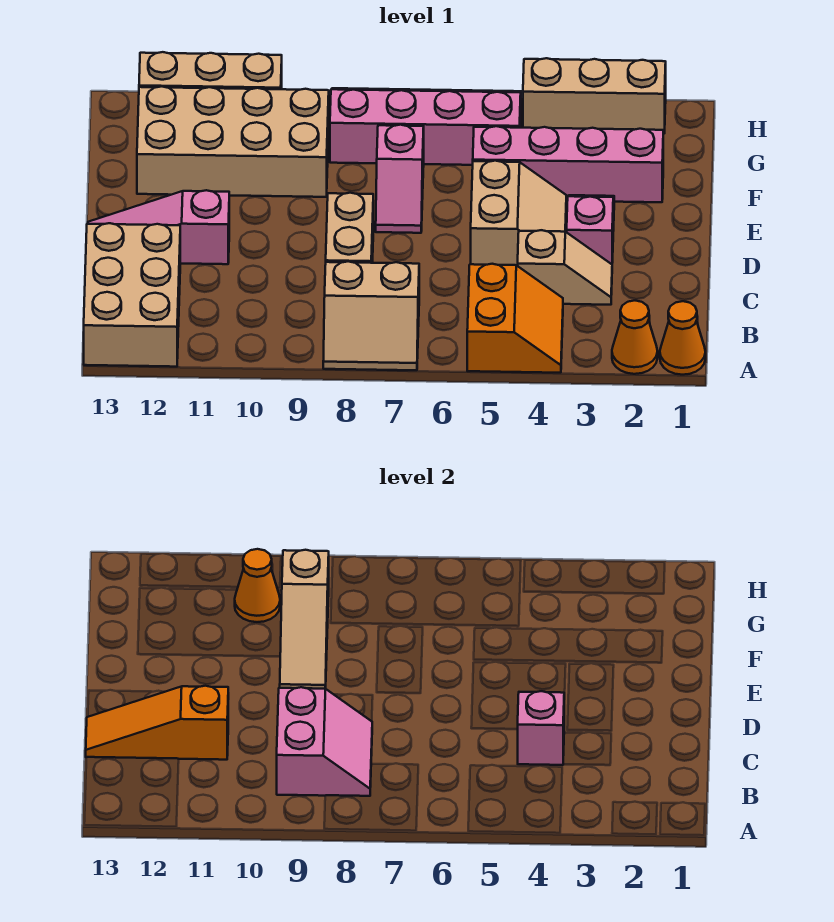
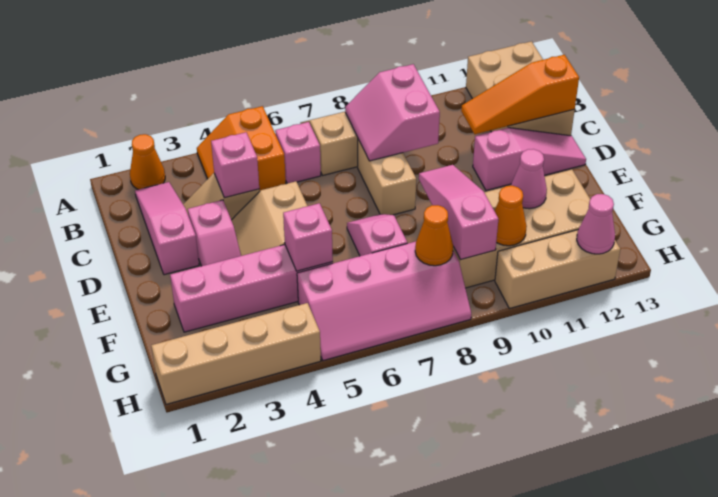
orange cone A1 level 1 -> orange cone G8 level 2
none -> pink slope B2:D2 level 1 top D
none -> pink brick B6 level 1
orange slope C11:C13 level 2 top 11 -> orange slope C11:C13 level 2 top 13
tan slope E9:G9 level 2 top G -> pink slope E9:G9 level 2 top G
none -> pink brick F5 level 2
none -> pink cone F11 level 2
tan brick H2:H4 level 1 -> tan brick H1:H4 level 1
none -> pink cone H12 level 2

